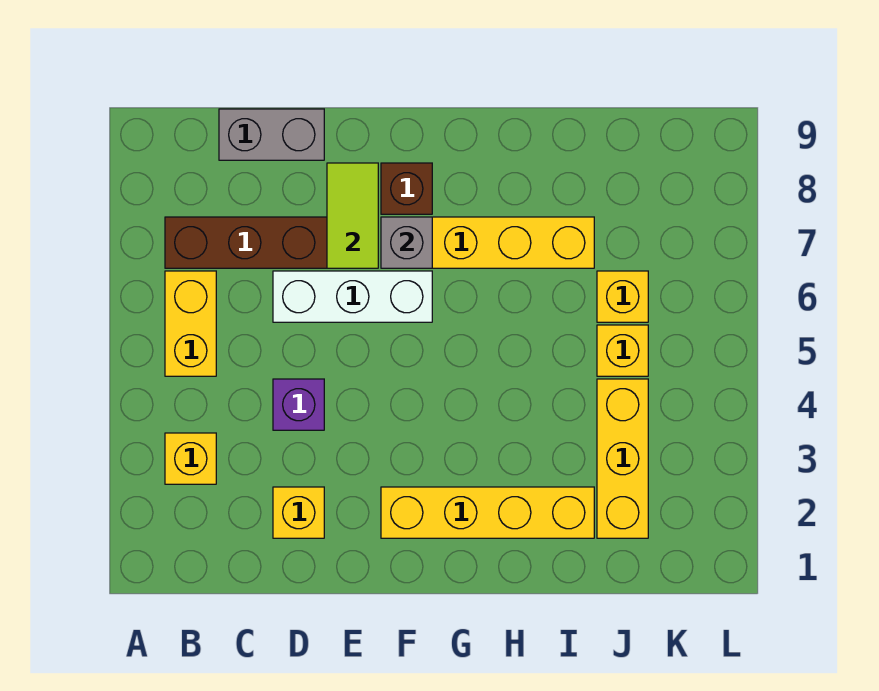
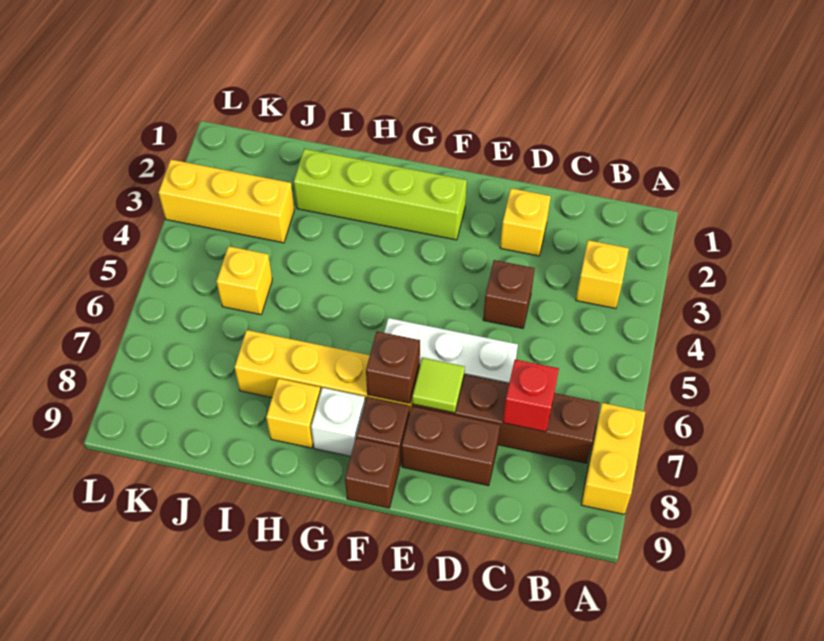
yellow brick B5:B6 level 1 -> yellow brick A7:A8 level 1
none -> red brick C7 level 2
grey brick C9:D9 level 1 -> none
purple brick D4 level 1 -> brown brick D4 level 1
none -> brown brick D8:E8 level 1
lime tile E7:E8 level 2 -> lime tile E7 level 2
yellow brick F2:I2 level 1 -> lime brick F2:I2 level 1
grey brick F7 level 2 -> brown brick F7 level 2
none -> brown brick F9 level 1
none -> white brick G8 level 1
yellow brick J2:J4 level 1 -> yellow brick J3:L3 level 1
yellow brick J6 level 1 -> yellow brick H8 level 1

